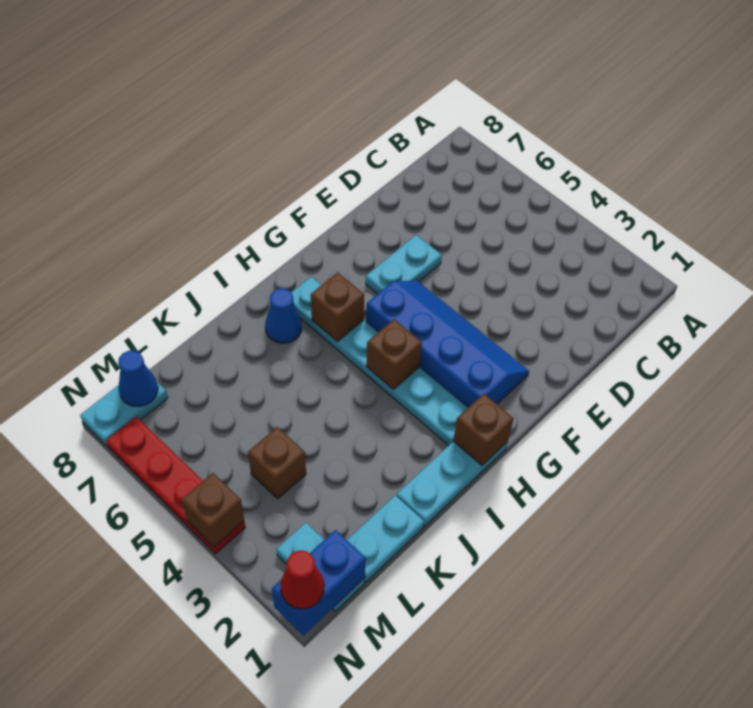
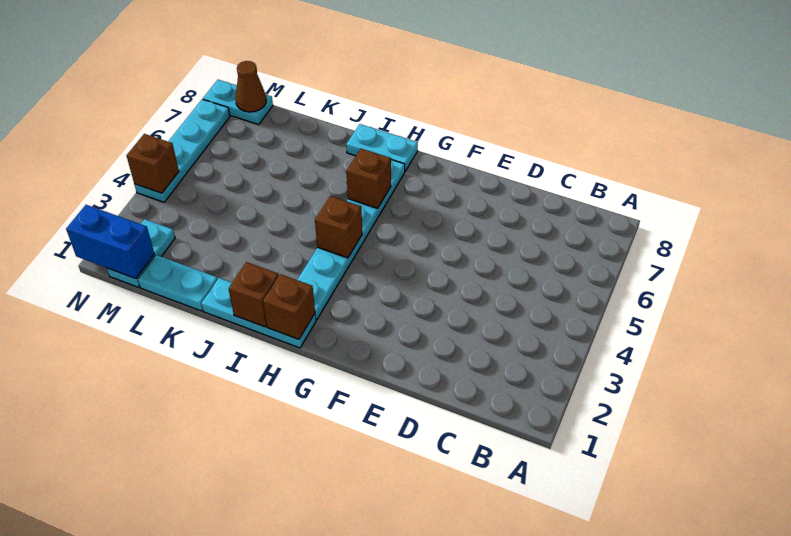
cyan plate E6:F6 level 1 -> cyan plate H8:I8 level 1
blue slope F2:G5 level 1 top G -> none
blue cone I7 level 1 -> none
brown brick L4 level 1 -> brown brick I1 level 2
blue cone M8 level 2 -> brown cone M8 level 2
red cone N1 level 3 -> none
red plate N4:N7 level 1 -> cyan plate N4:N7 level 1

